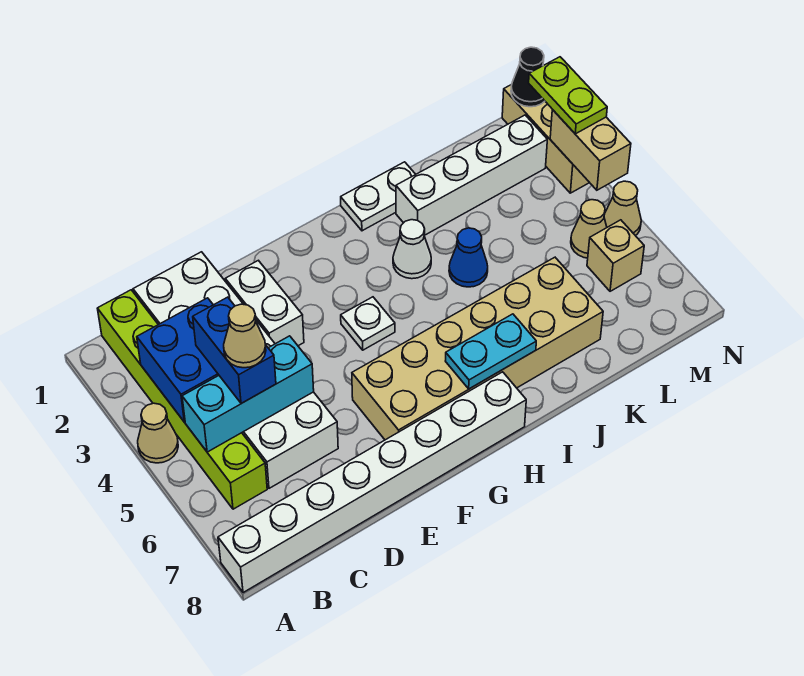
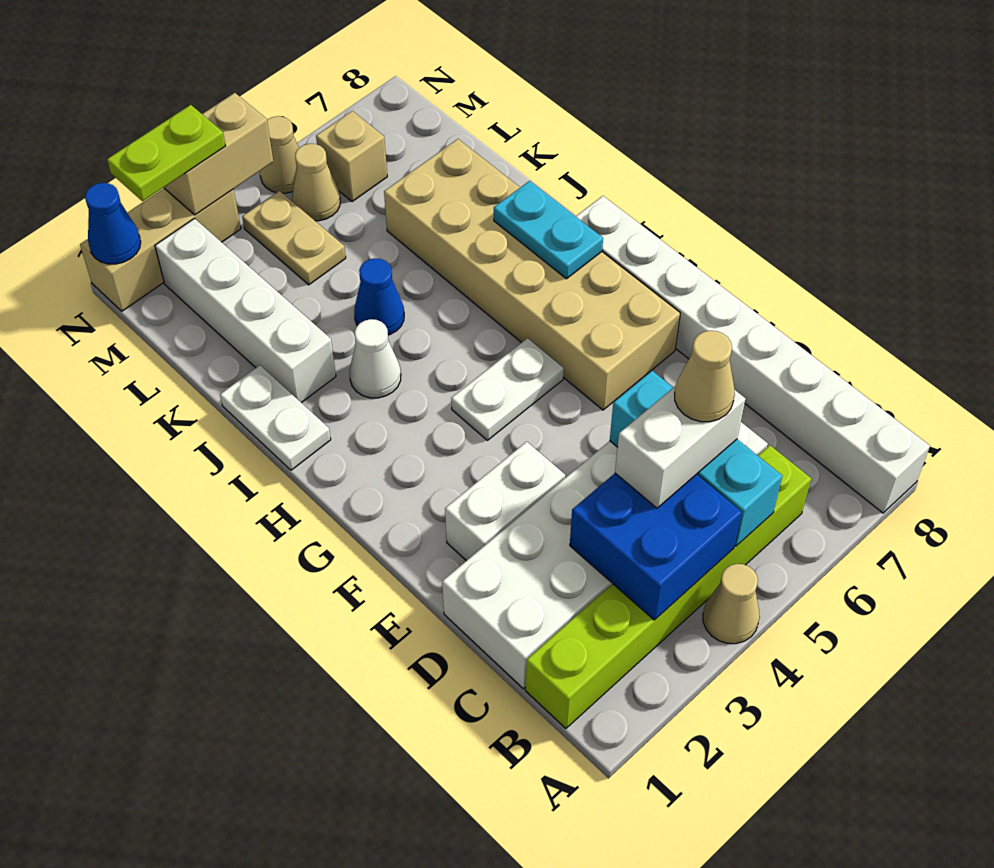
blue brick C4:C5 level 3 -> white brick C4:C5 level 3
white plate G4 level 1 -> white plate G4:G5 level 1
none -> tan plate L4:M4 level 1
black cone N1 level 2 -> blue cone N1 level 2

